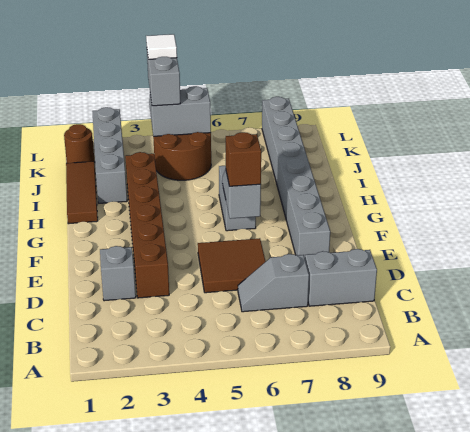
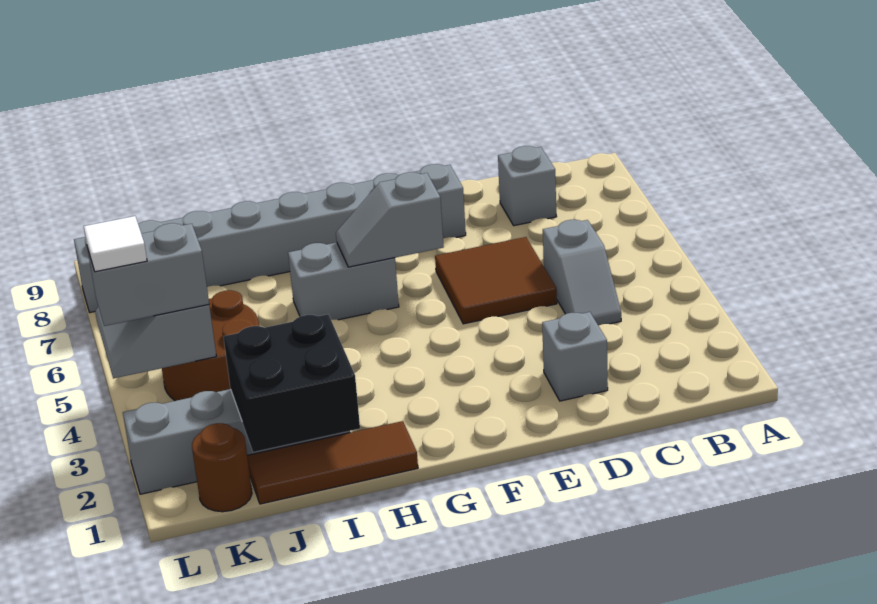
grey slope C6:C7 level 1 top 7 -> grey slope C4:C5 level 1 top 5
grey brick C8:C9 level 1 -> grey brick C8 level 1
brown brick D3:I3 level 1 -> none
brown brick F6 level 3 -> none
none -> black brick I1:J2 level 2

